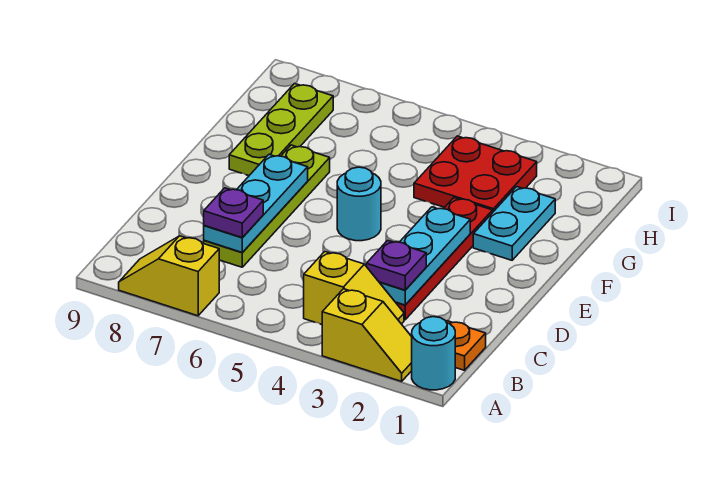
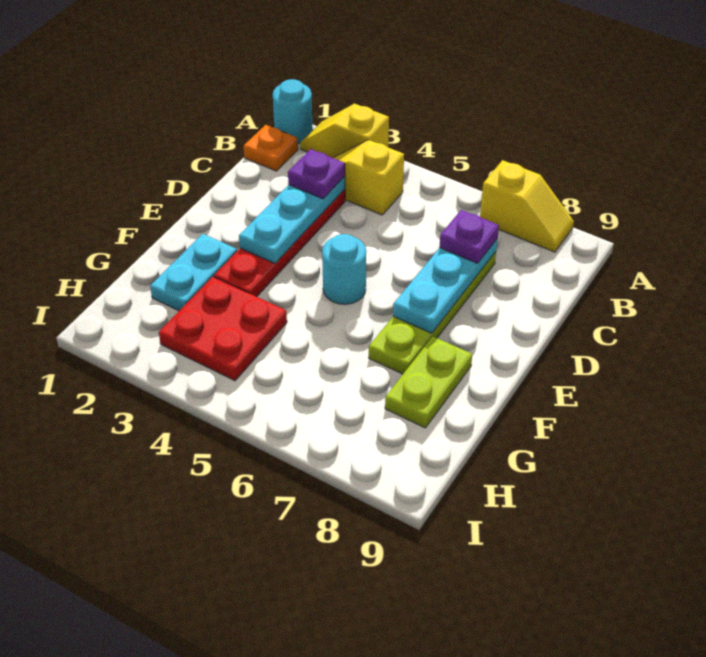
lime plate F8:H8 level 1 -> lime plate F8:G8 level 1

